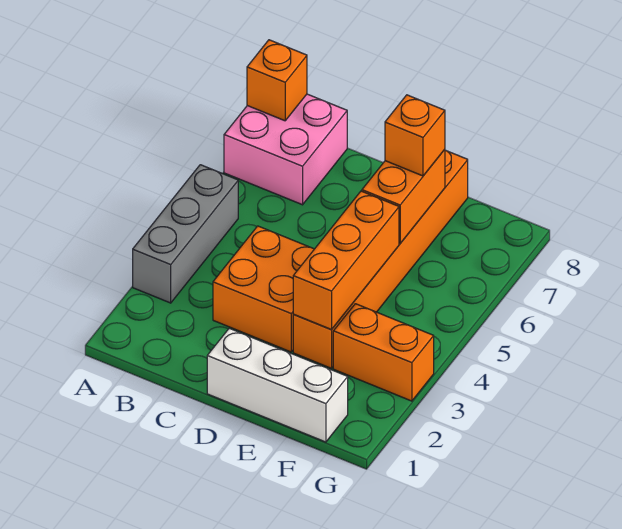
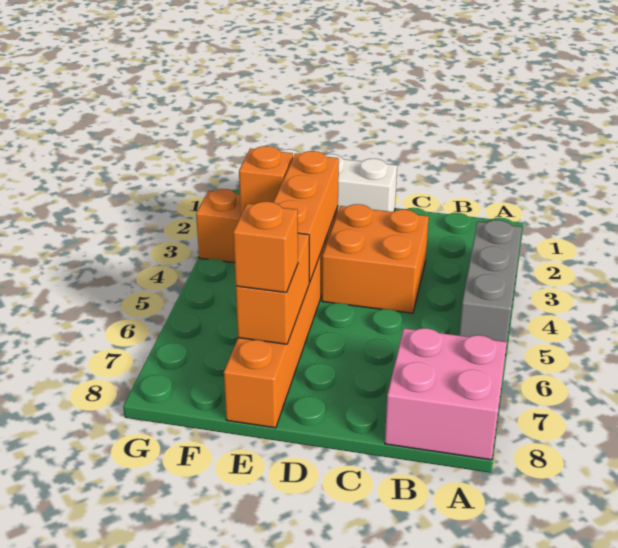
orange brick A8 level 2 -> orange brick F3 level 2

